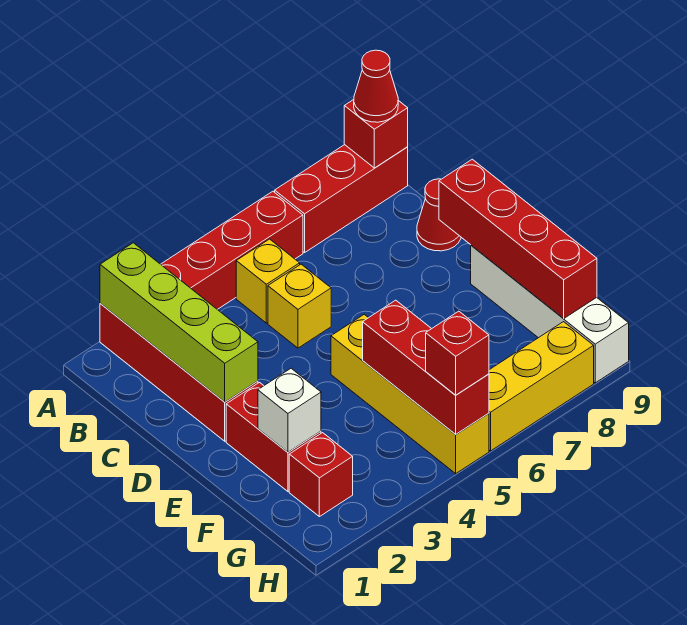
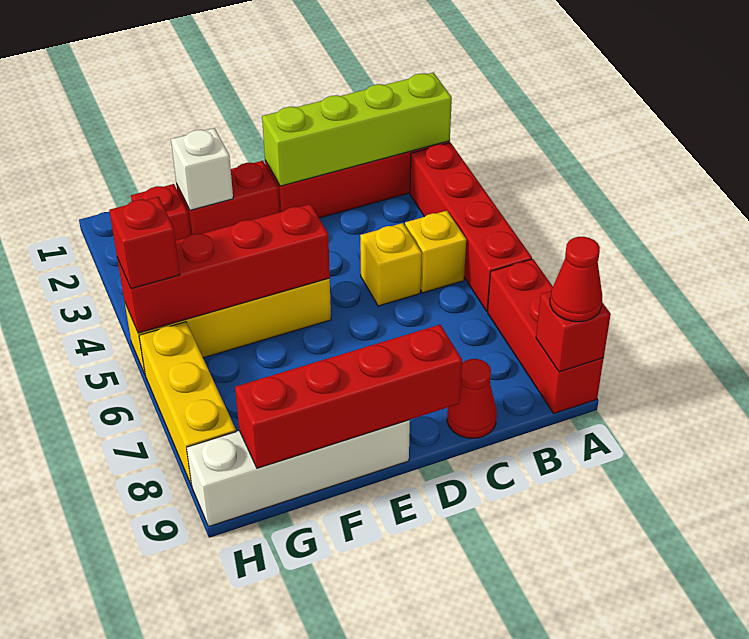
red brick F5:H5 level 2 -> red brick E5:H5 level 2

